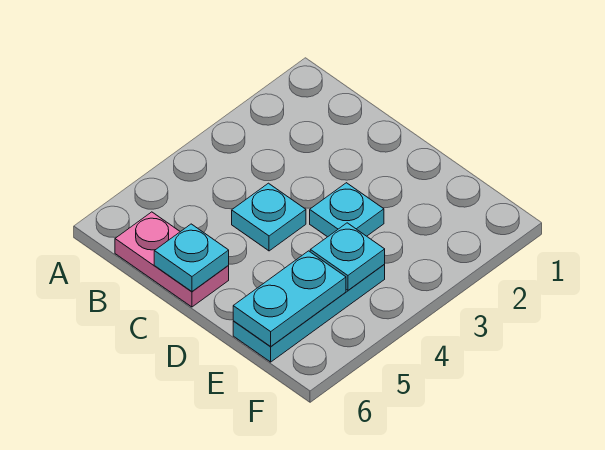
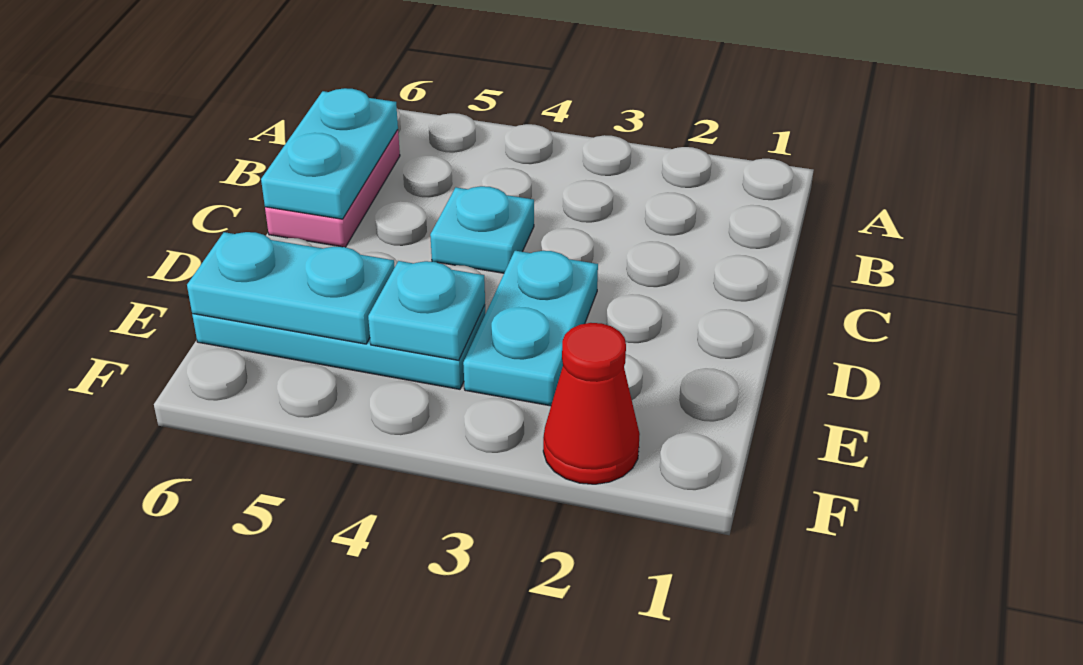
cyan plate C6 level 2 -> cyan plate B6:C6 level 2
cyan plate D3 level 1 -> cyan plate D3:E3 level 1
none -> red cone F2 level 1

